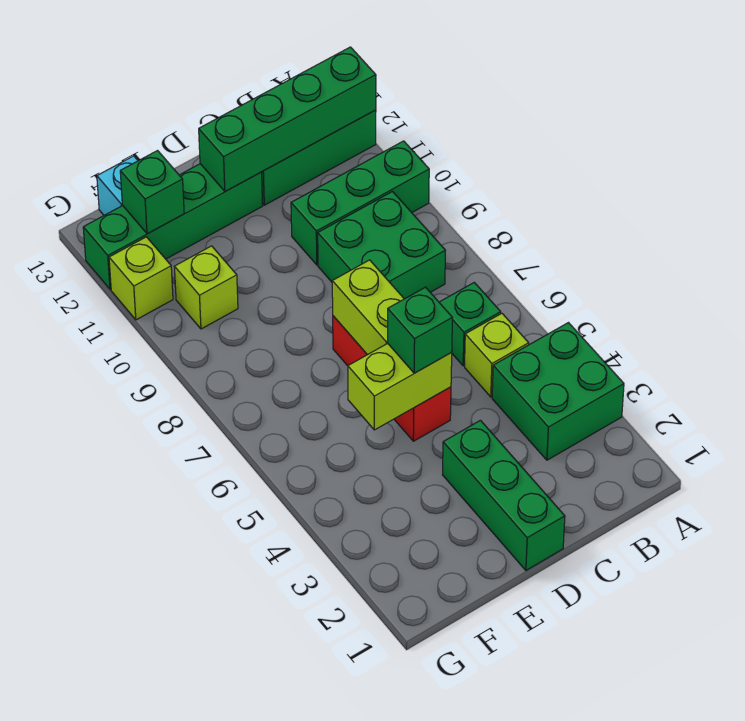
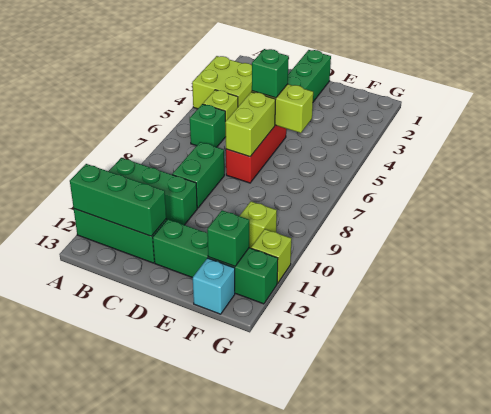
green brick A3:B4 level 1 -> lime brick A3:B4 level 1
green brick A12:D12 level 2 -> green brick A12:C12 level 2
green brick B8:C9 level 1 -> green brick C8:C9 level 1

